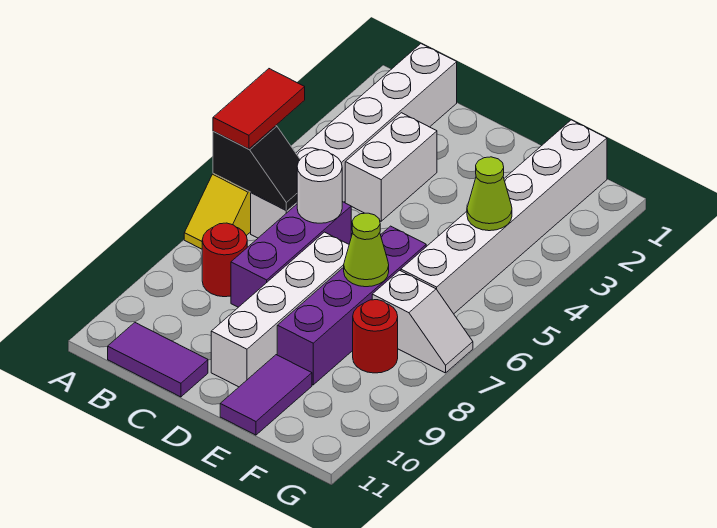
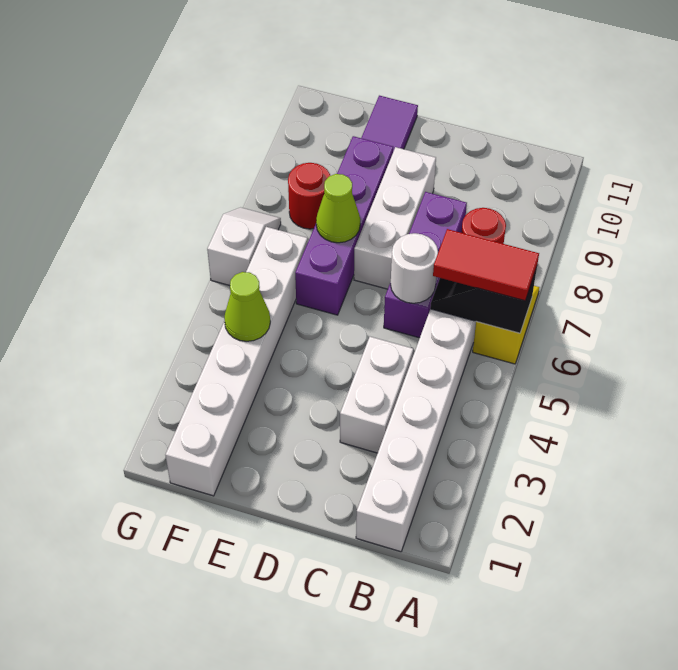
red tile A5:A6 level 3 -> red tile A6:B6 level 3
purple tile B11:C11 level 1 -> none
white brick D7:D10 level 1 -> white brick D7:D9 level 1
white slope F7:G7 level 1 top F -> white slope G6:G7 level 1 top 6

